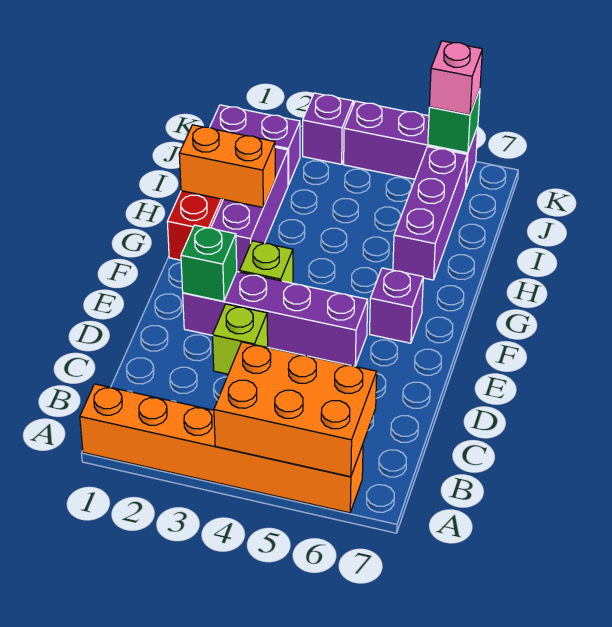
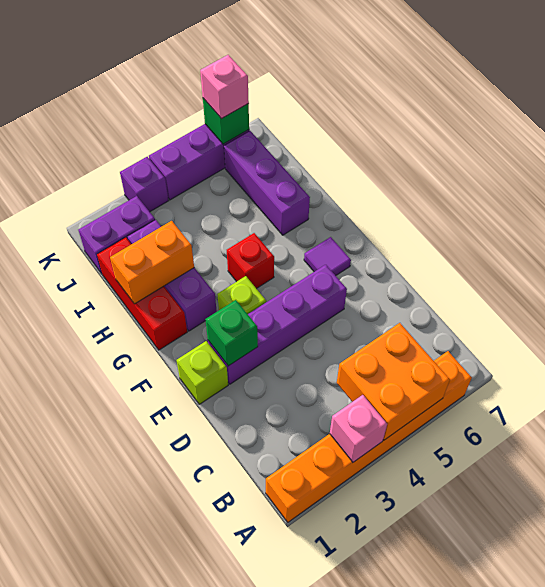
none -> pink brick A3 level 2
orange brick A4:B6 level 2 -> orange brick A4:B5 level 2
lime brick D3 level 1 -> lime brick E1 level 1
purple brick F6 level 1 -> purple tile F6 level 1
none -> red brick G4 level 1

